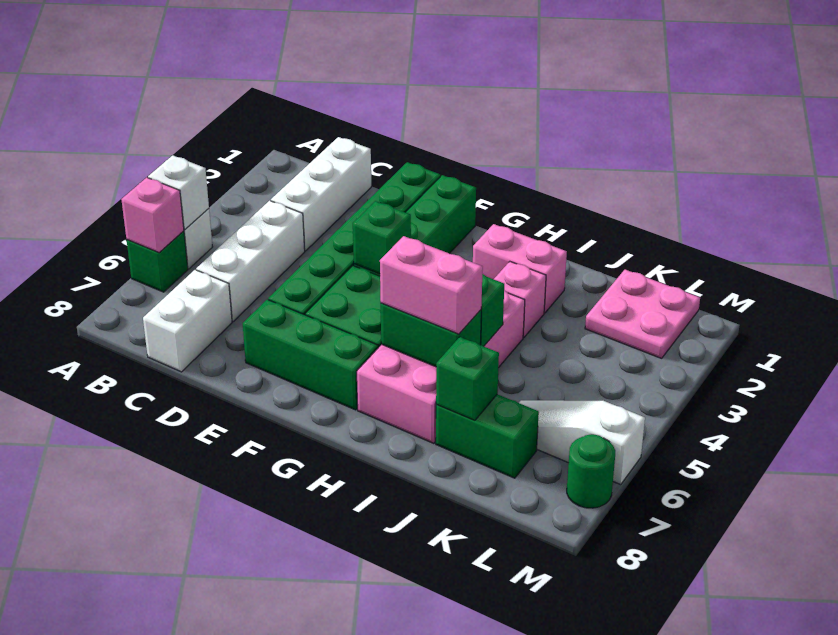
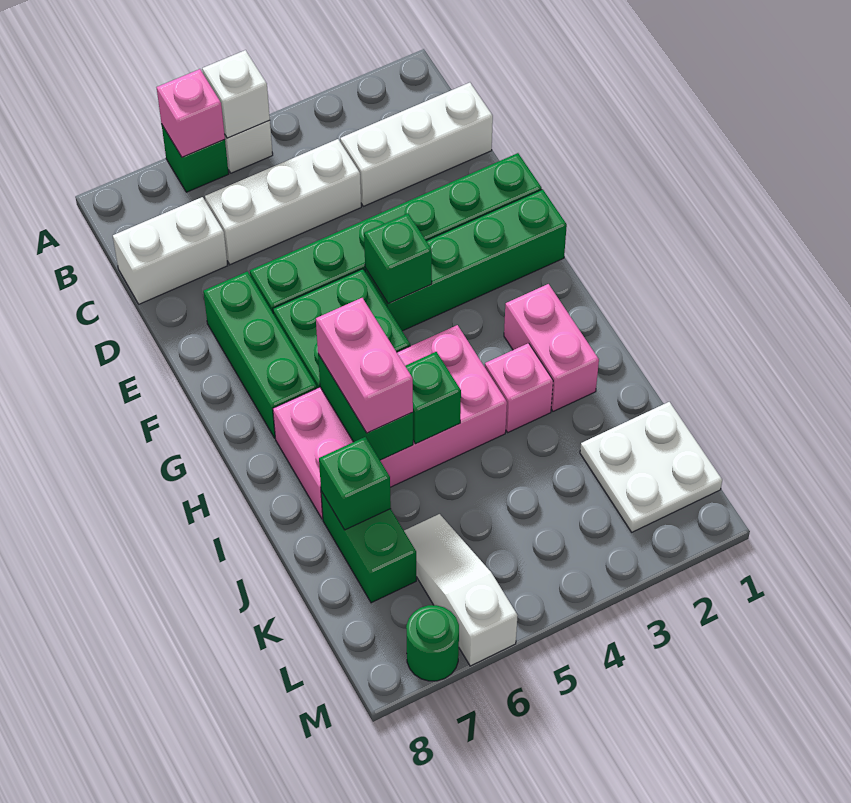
pink plate K1:L2 level 1 -> white plate K1:L2 level 1

